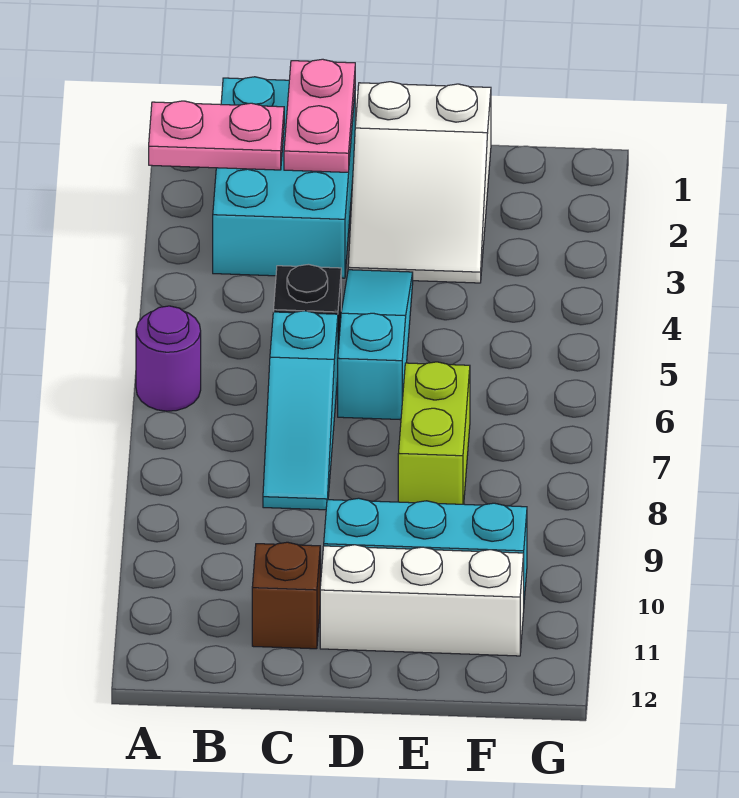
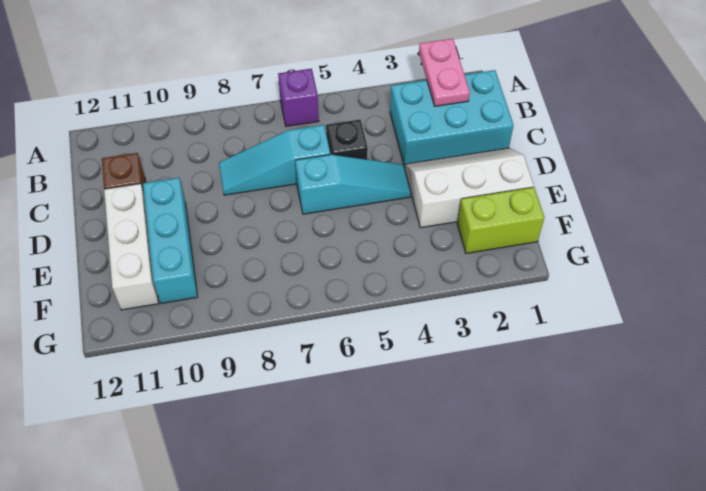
purple round brick A6 level 1 -> purple brick A6 level 1
pink plate C1:C2 level 2 -> none
white slope D1:E3 level 1 top 1 -> white slope D1:E3 level 1 top E
lime brick E7:E8 level 1 -> lime brick F1:F2 level 1

